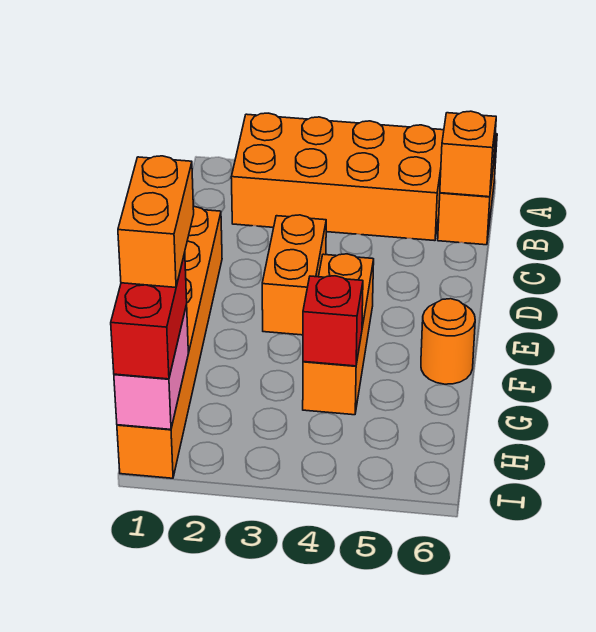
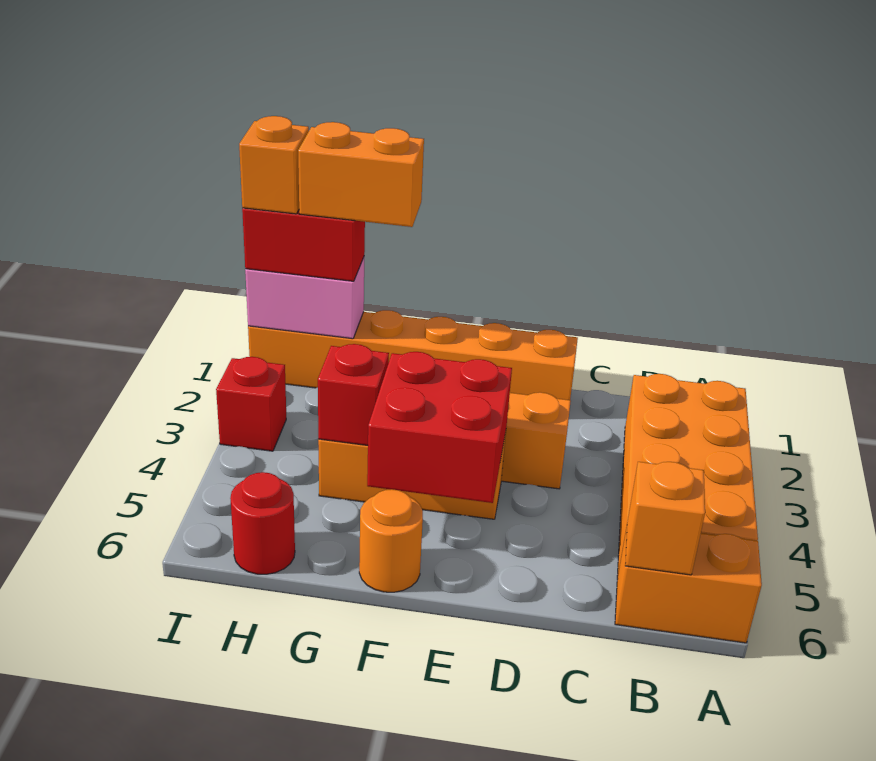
none -> red brick E4:F5 level 2
none -> red round brick H6 level 1
none -> orange brick I1 level 4
none -> red brick I3 level 1

